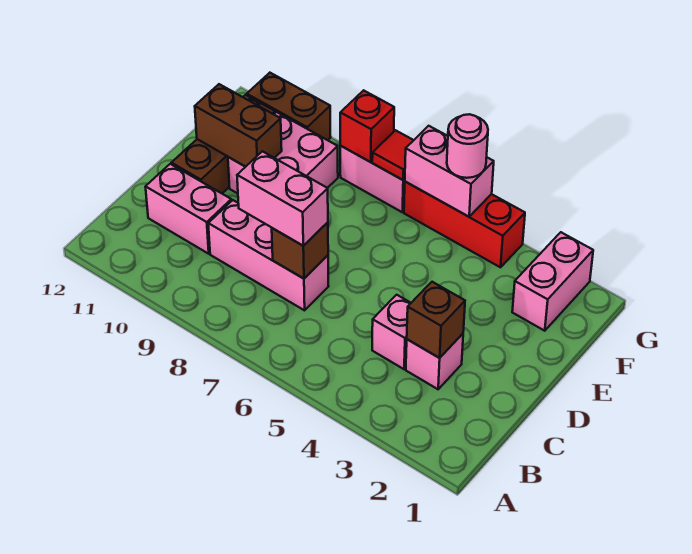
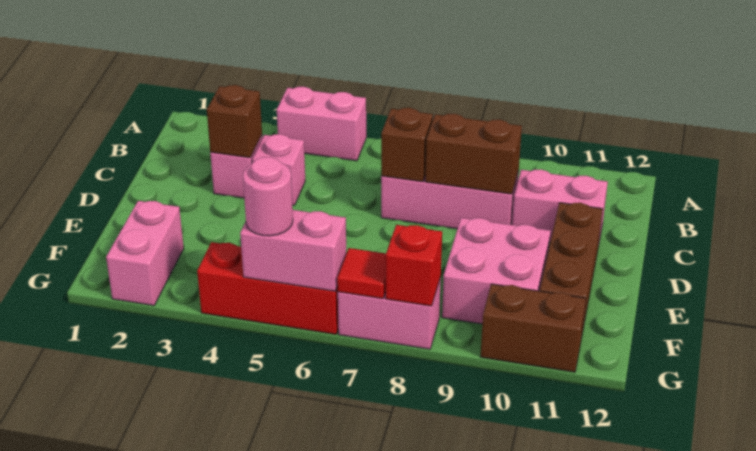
pink brick C7:C8 level 3 -> pink brick A4:A5 level 1
brown brick E10:E11 level 2 -> brown brick C8:C9 level 2

